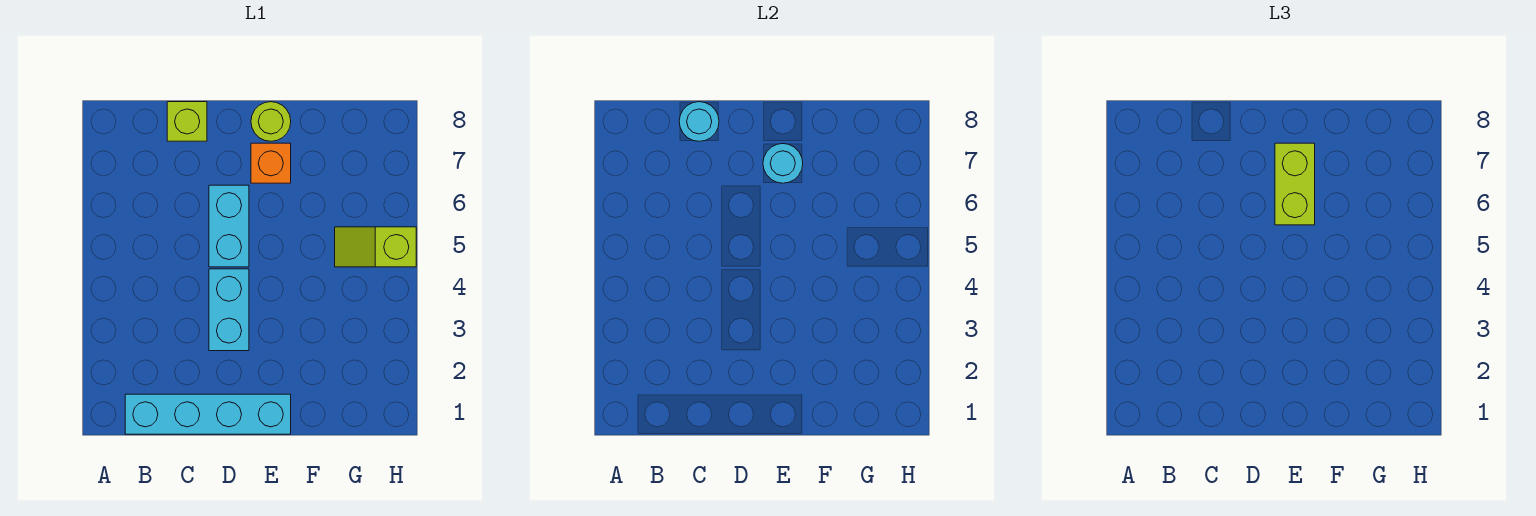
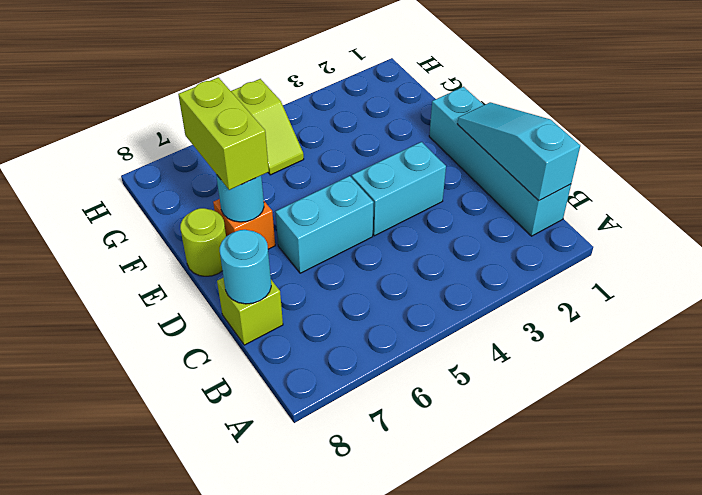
none -> cyan slope B1:D1 level 2 top B
lime brick E6:E7 level 3 -> lime brick E7:F7 level 3

